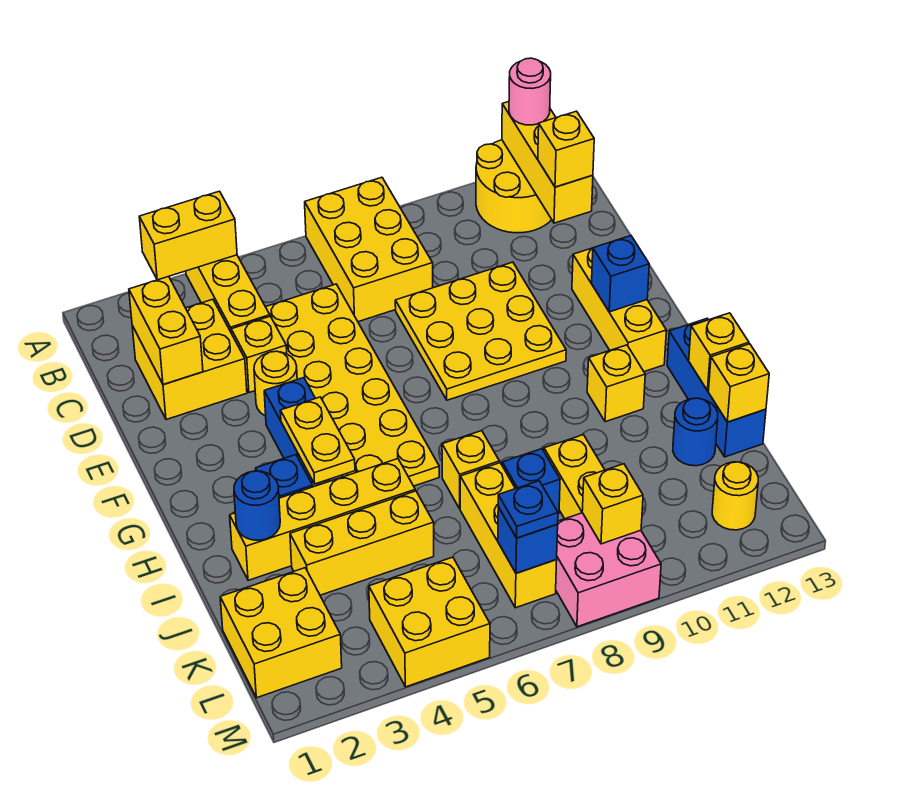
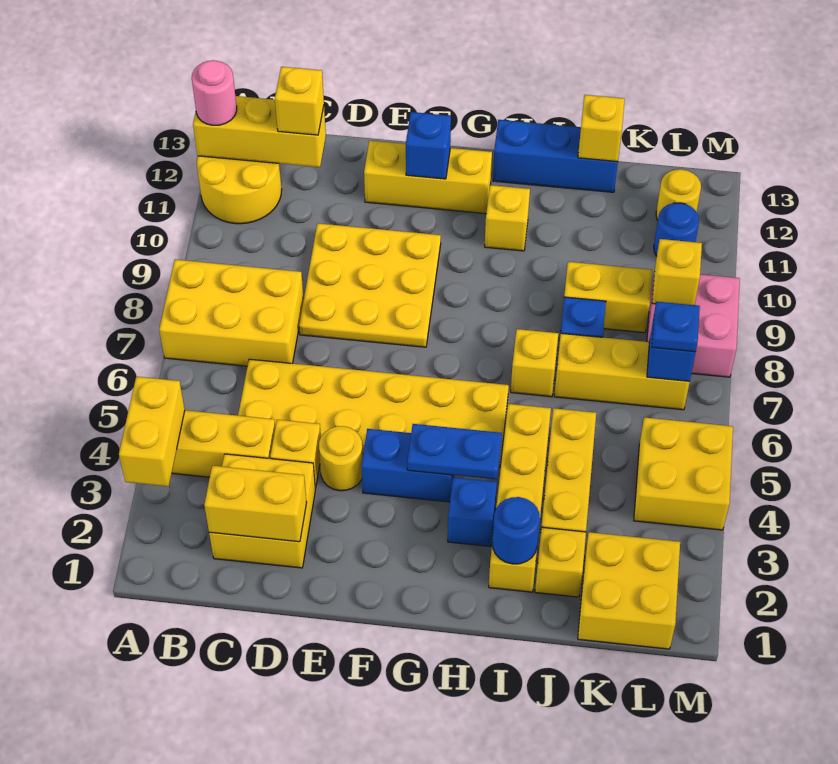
yellow plate G4:H4 level 2 -> blue plate G4:H4 level 2
yellow brick I13 level 2 -> yellow brick J2 level 1
blue round brick J12 level 1 -> blue round brick L11 level 1

